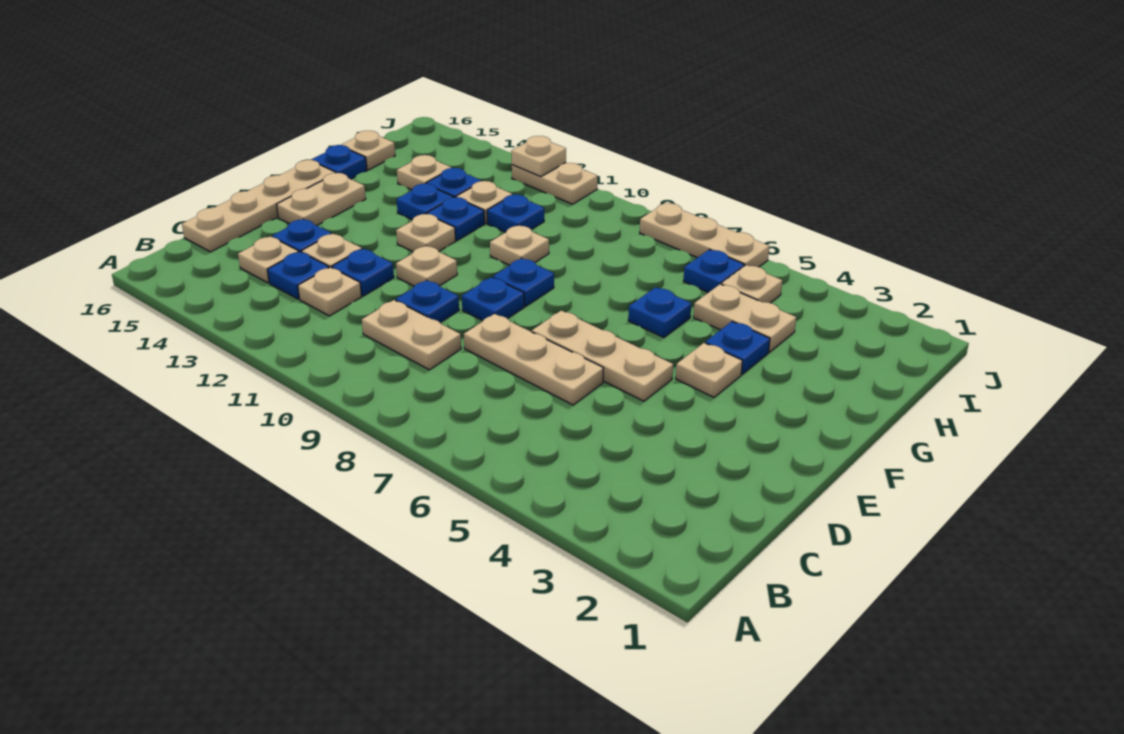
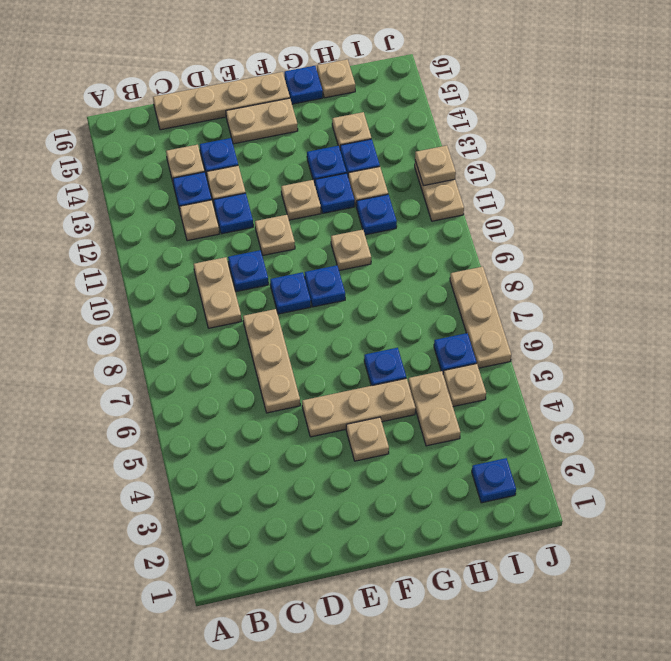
tan plate E5:E7 level 1 -> tan plate E5:G5 level 1
blue plate G4 level 1 -> blue plate I2 level 1

